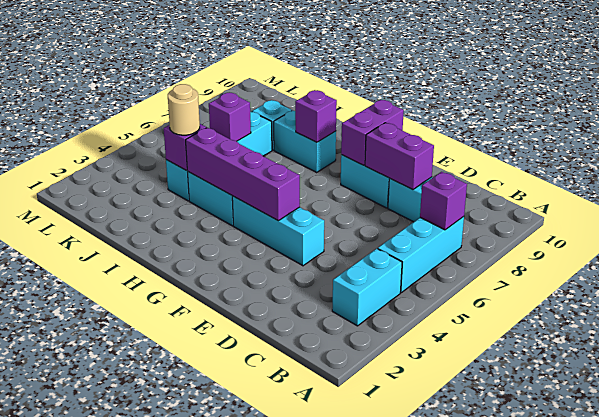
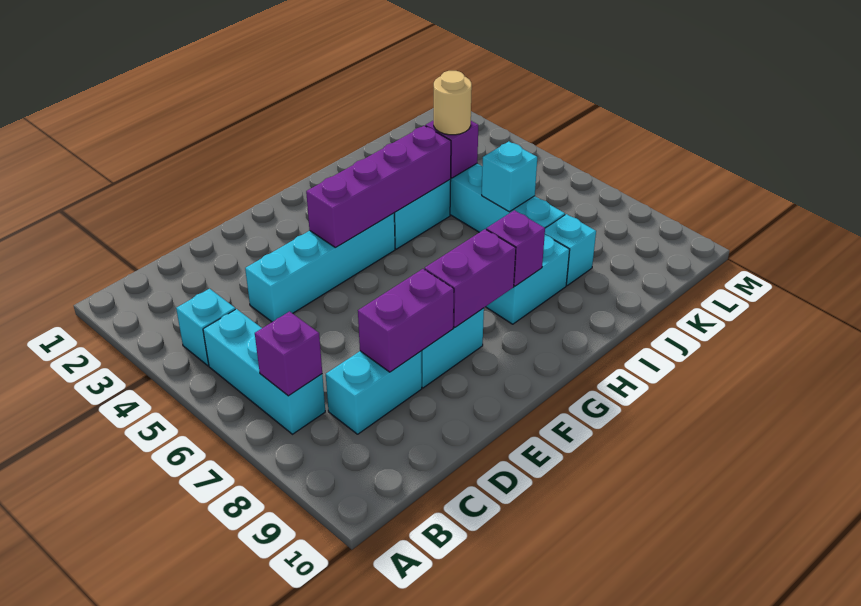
cyan brick B3:B4 level 1 -> cyan brick B4 level 1
cyan brick E4:G4 level 1 -> cyan brick D4:G4 level 1
purple brick F8:F9 level 2 -> purple brick F8:G8 level 2
purple brick J6 level 2 -> cyan brick J6 level 2

